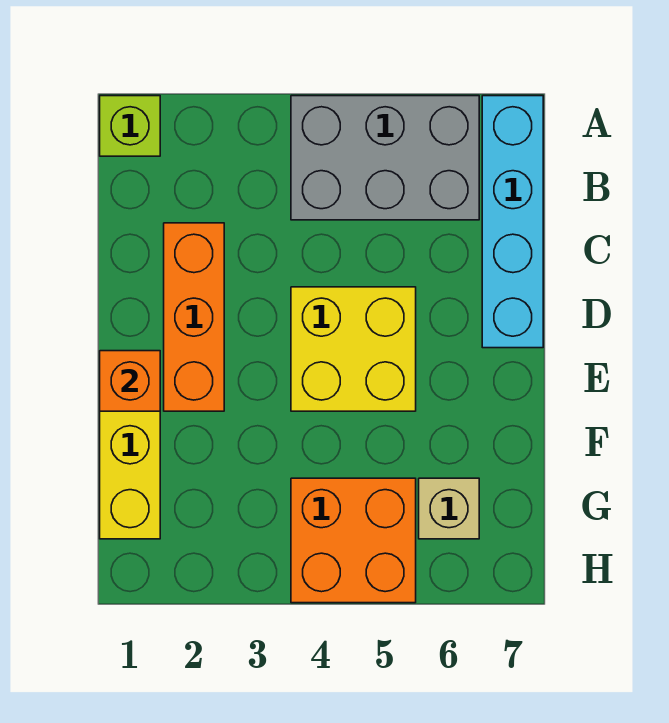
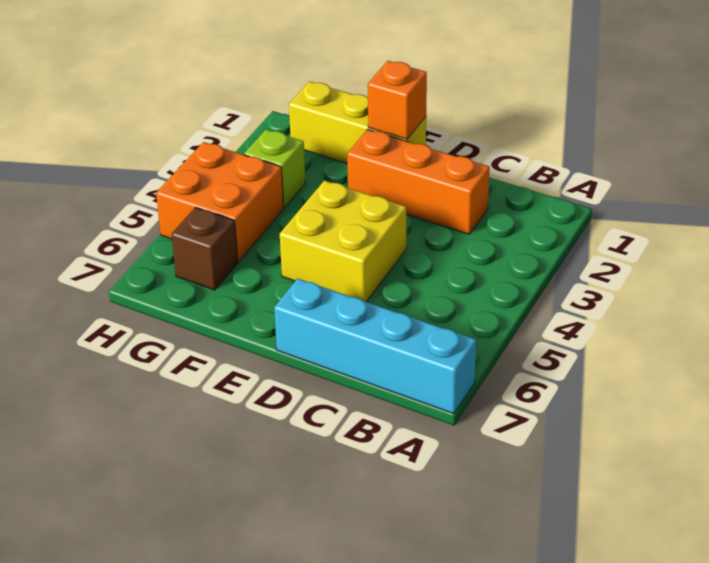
lime brick A1 level 1 -> lime brick G3 level 1
grey brick A4:B6 level 1 -> none
tan brick G6 level 1 -> brown brick G6 level 1

